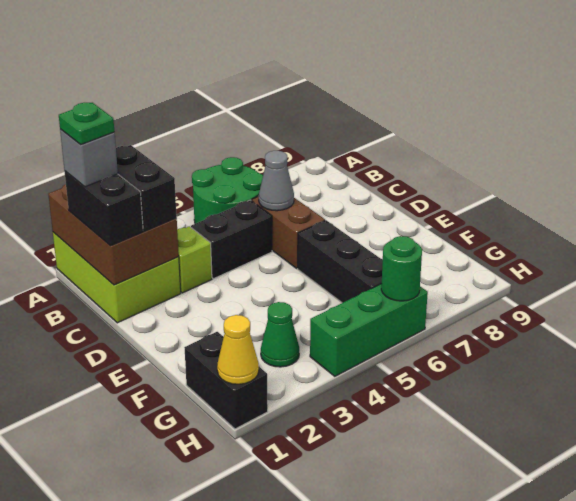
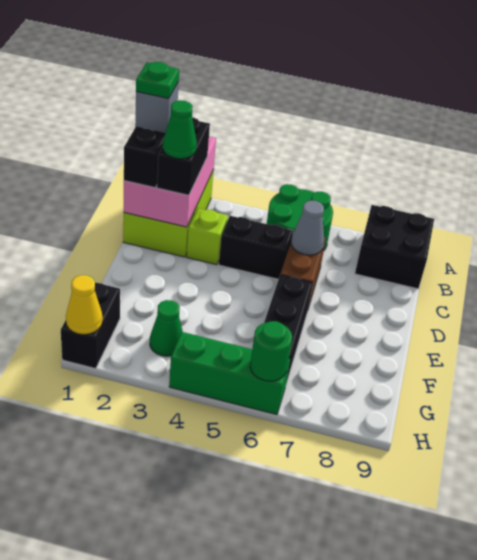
brown brick A1:C2 level 2 -> pink brick A1:C2 level 2
none -> black brick A8:B9 level 1
none -> green cone C2 level 4

